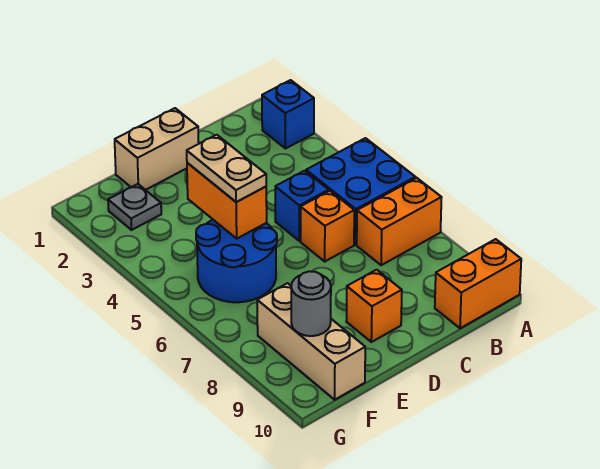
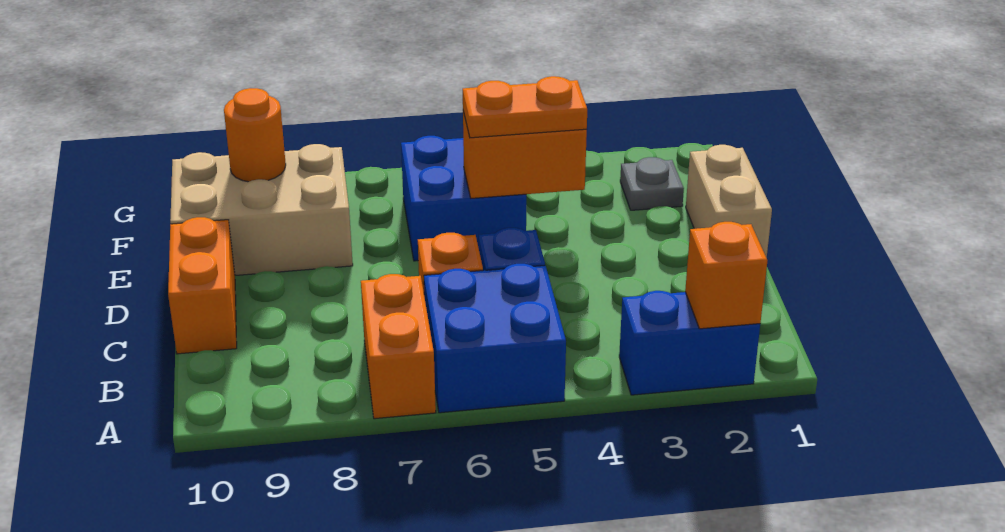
blue brick A2 level 1 -> blue brick A2:A3 level 1
orange brick A10:B10 level 1 -> orange brick C10:D10 level 1
orange brick D9 level 1 -> orange brick A2 level 2
tan plate E4:E5 level 3 -> orange plate E4:E5 level 3
blue round brick E5:F6 level 1 -> blue brick E5:F6 level 1
tan brick F8:F10 level 1 -> tan brick E8:F10 level 1
grey round brick F9 level 2 -> orange round brick F9 level 2

